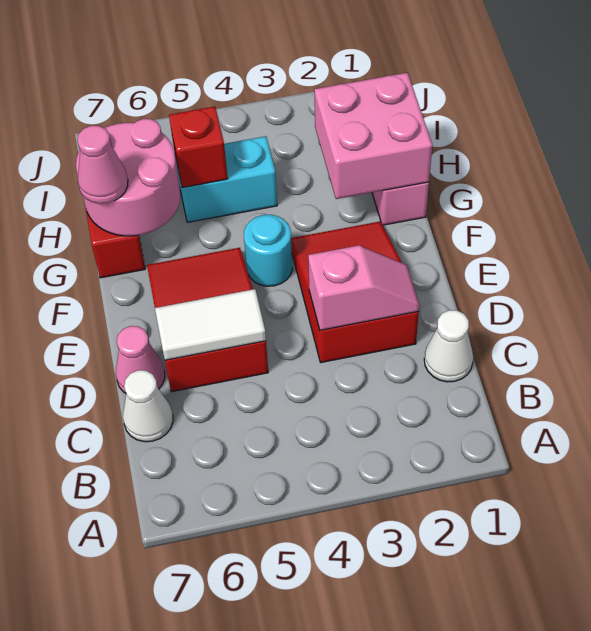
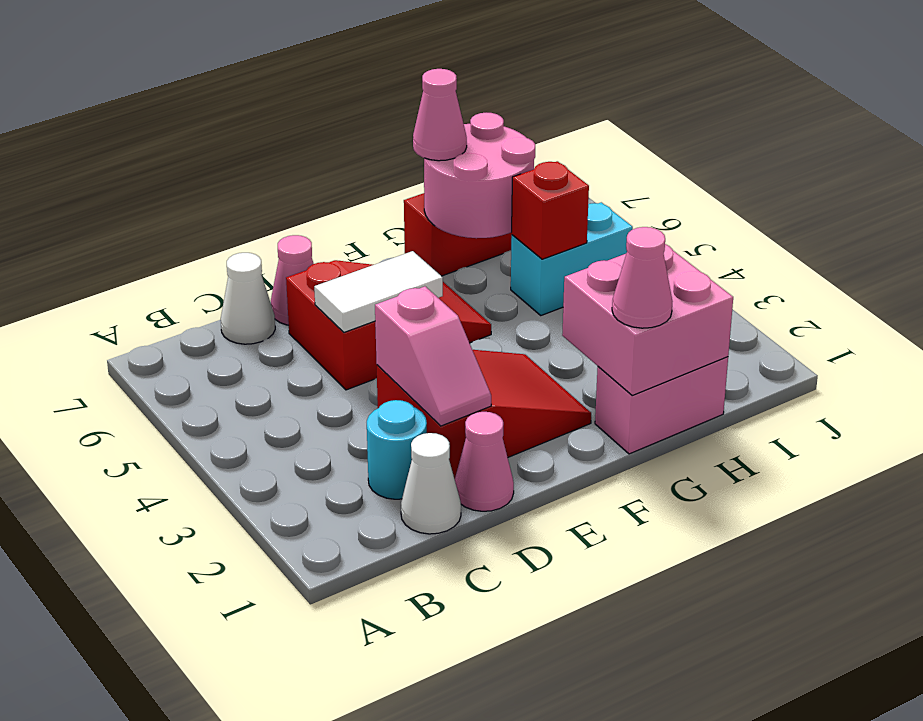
none -> pink cone D1 level 1
white tile D5:D6 level 2 -> white tile D5:E5 level 2
cyan round brick F4 level 1 -> cyan round brick C2 level 1
none -> pink cone G1 level 3
cyan brick H4:H5 level 1 -> cyan brick H5:I5 level 1

